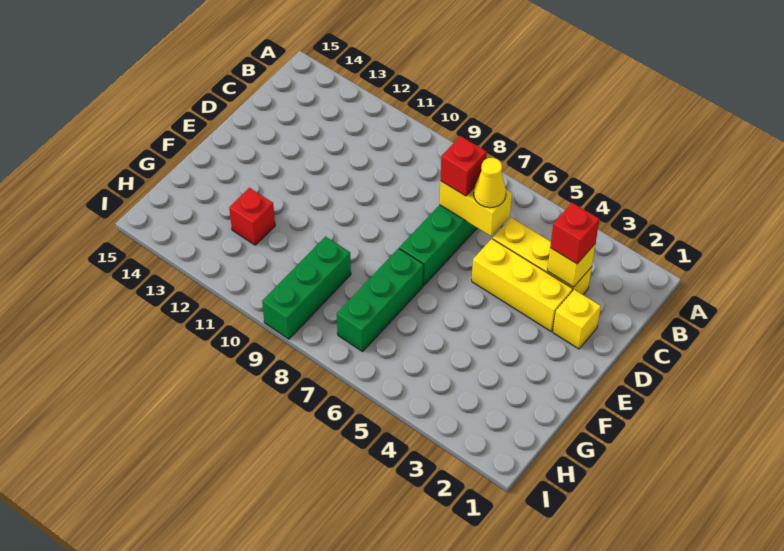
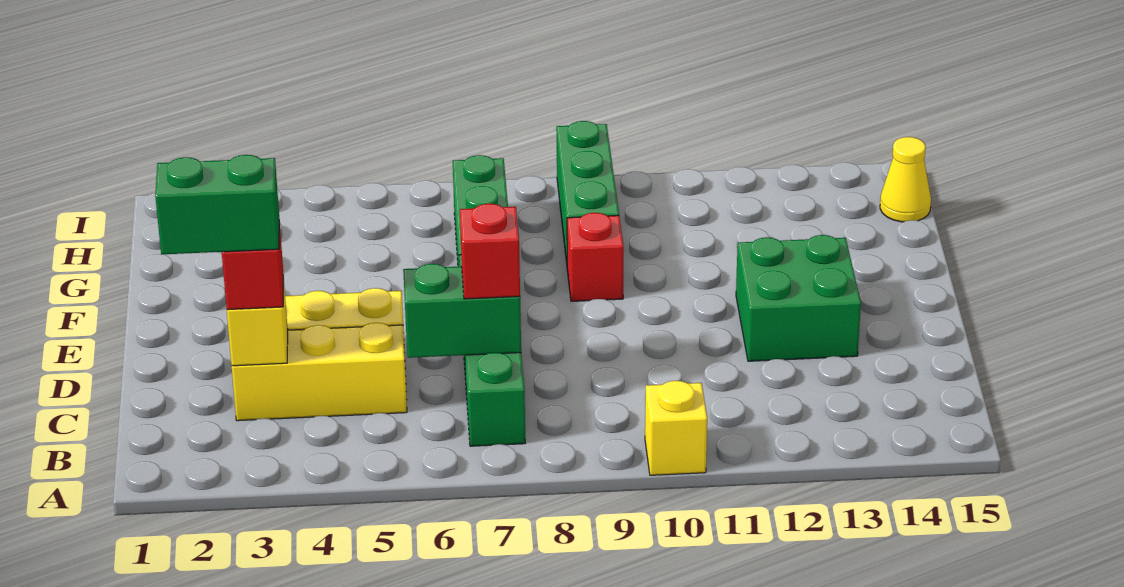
none -> green brick C2:C3 level 4
yellow brick C6:C7 level 2 -> green brick C6:C7 level 2
yellow cone C6 level 3 -> yellow cone H15 level 1
yellow brick D2 level 1 -> yellow brick A10 level 1
none -> green brick D12:E13 level 1
red brick G12 level 1 -> red brick F9 level 1

